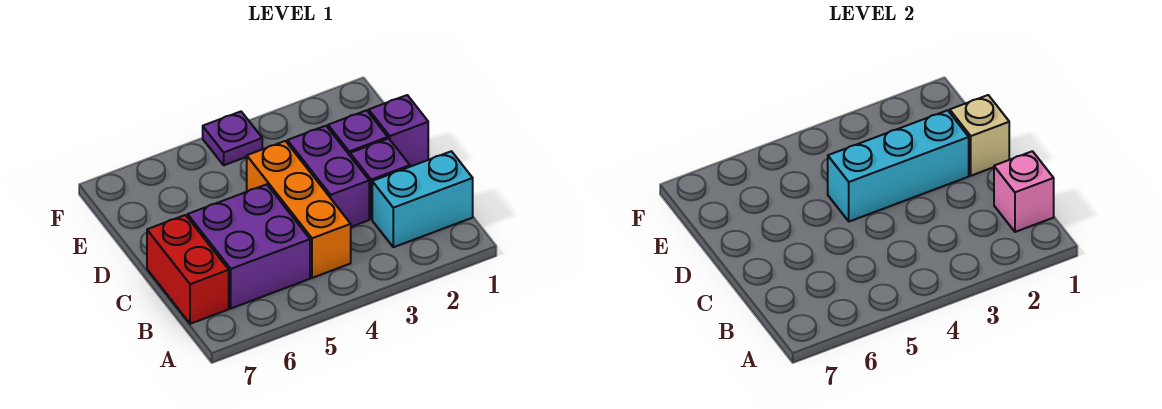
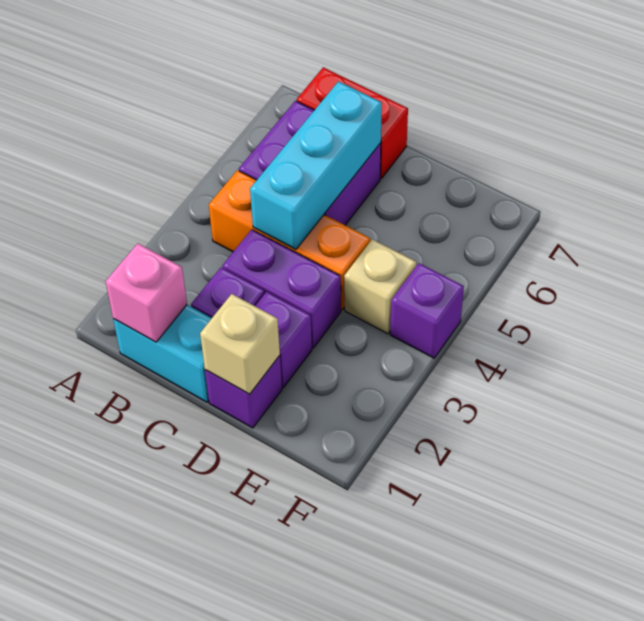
cyan brick B1:B2 level 1 -> cyan brick B1:C1 level 1
cyan brick D2:D4 level 2 -> cyan brick C4:C6 level 2
none -> tan brick E4 level 1
purple plate F4 level 1 -> purple brick F4 level 1

